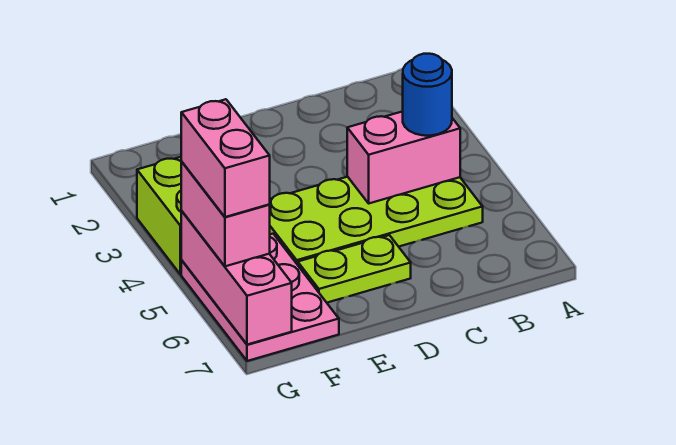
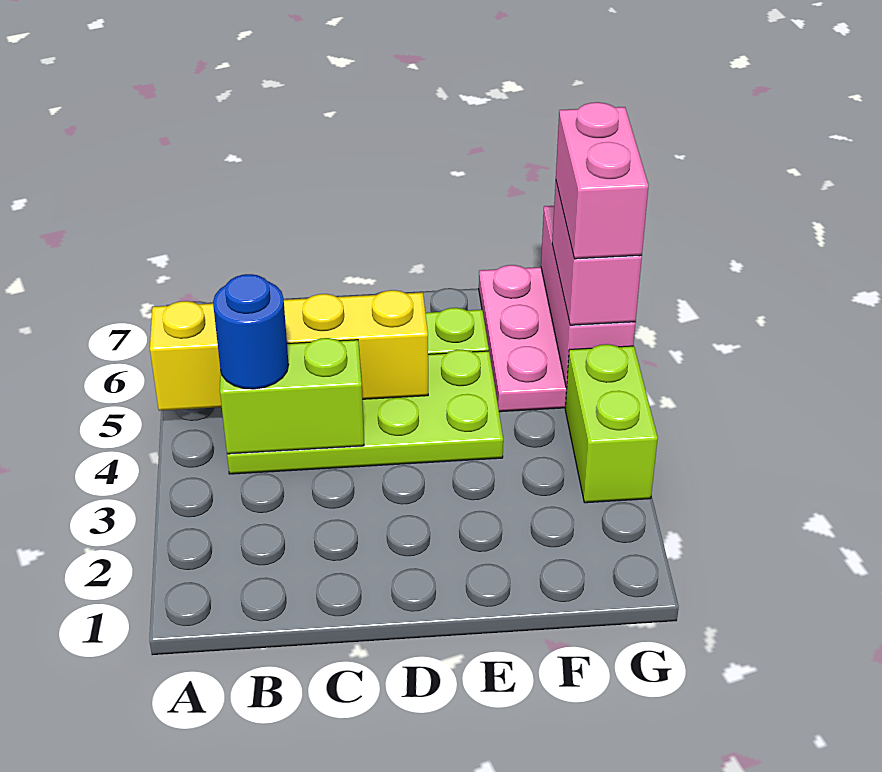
none -> yellow brick A5:D5 level 2
pink brick B4:C4 level 2 -> lime brick B4:C4 level 2

